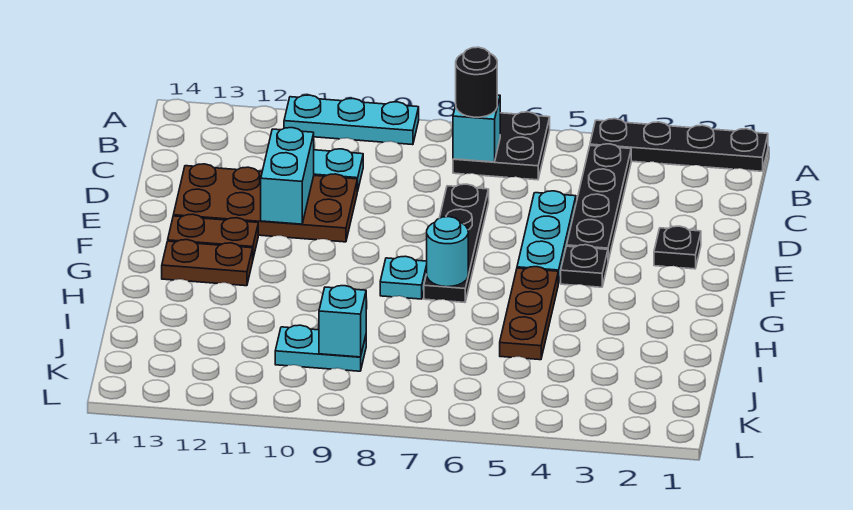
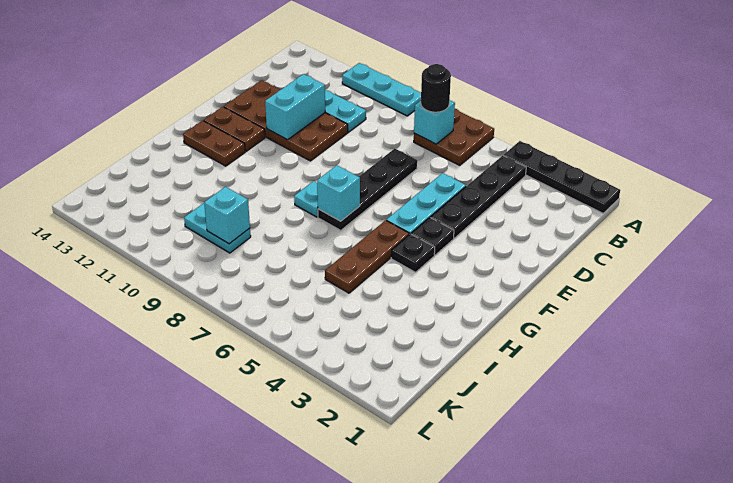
black plate A6:B7 level 1 -> brown plate A6:B7 level 1
black plate E2 level 1 -> black plate G4 level 1
cyan round brick G7 level 2 -> cyan brick G7 level 2

